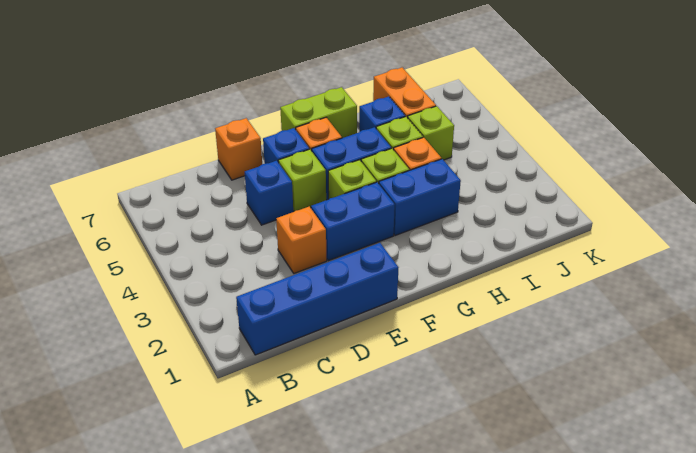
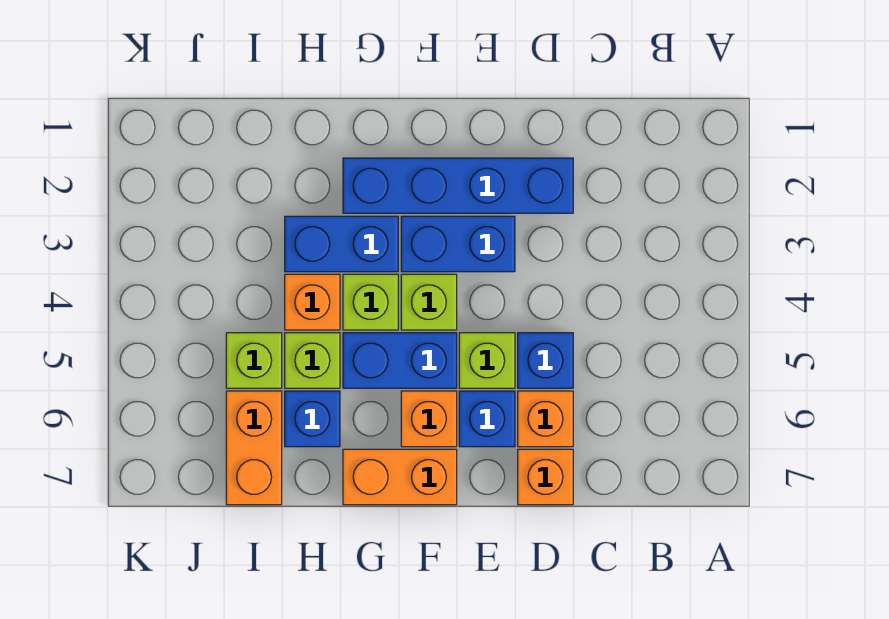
blue brick B1:E1 level 1 -> blue brick D2:G2 level 1
orange brick D3 level 1 -> orange brick D6 level 1
lime brick F7:G7 level 1 -> orange brick F7:G7 level 1

